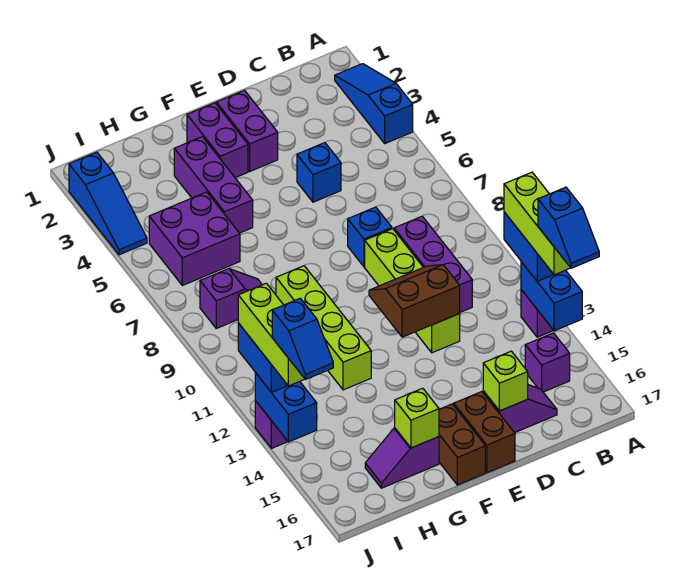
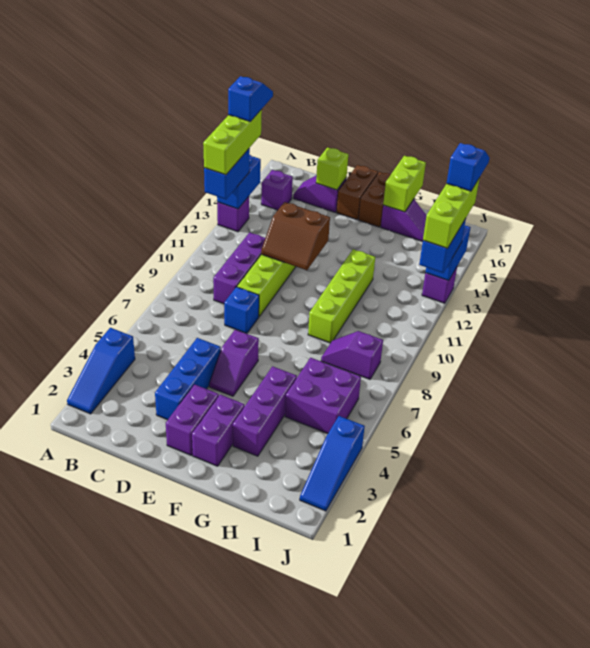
blue brick D5 level 1 -> blue brick D3:D5 level 1
none -> purple slope E5:E6 level 1 top 6
lime brick G16 level 2 -> lime brick G16:G17 level 2
blue slope J2:J4 level 1 top 2 -> blue slope J2:J4 level 1 top 4

